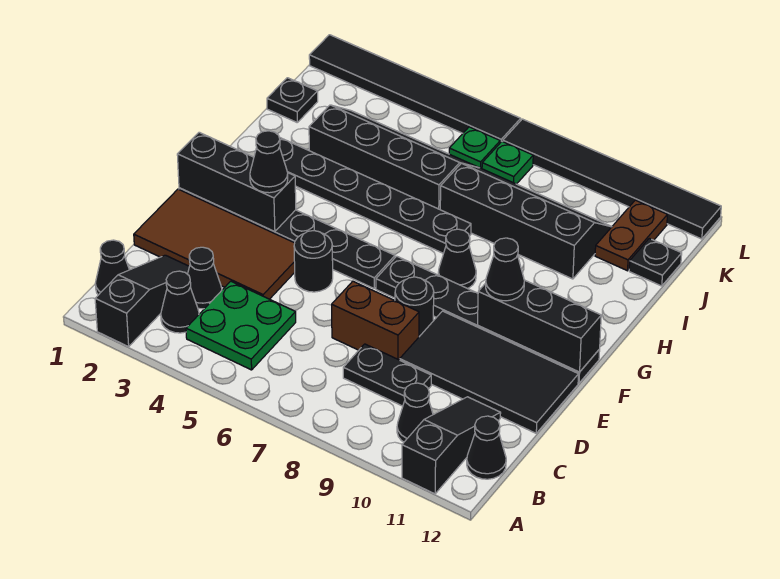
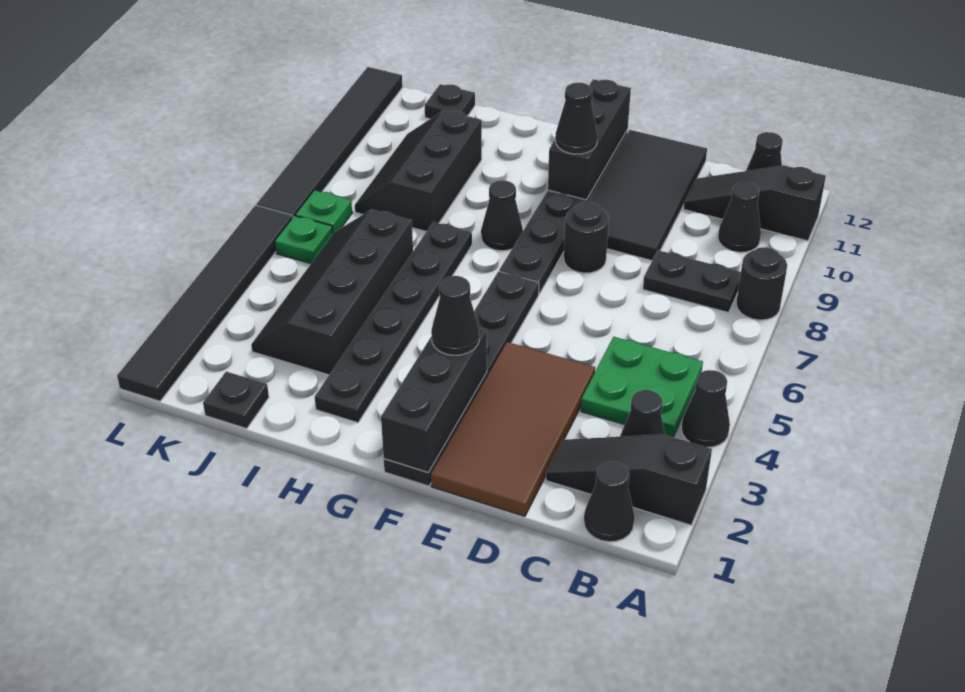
black cone C3 level 1 -> black cone A4 level 1
black plate C8:C9 level 1 -> black plate B8:C8 level 1
brown brick D7:D8 level 1 -> none
black round brick E5 level 1 -> black round brick A8 level 1
black slope I7:J10 level 1 top I -> black slope I8:J10 level 1 top I
brown plate J11:K11 level 1 -> none

